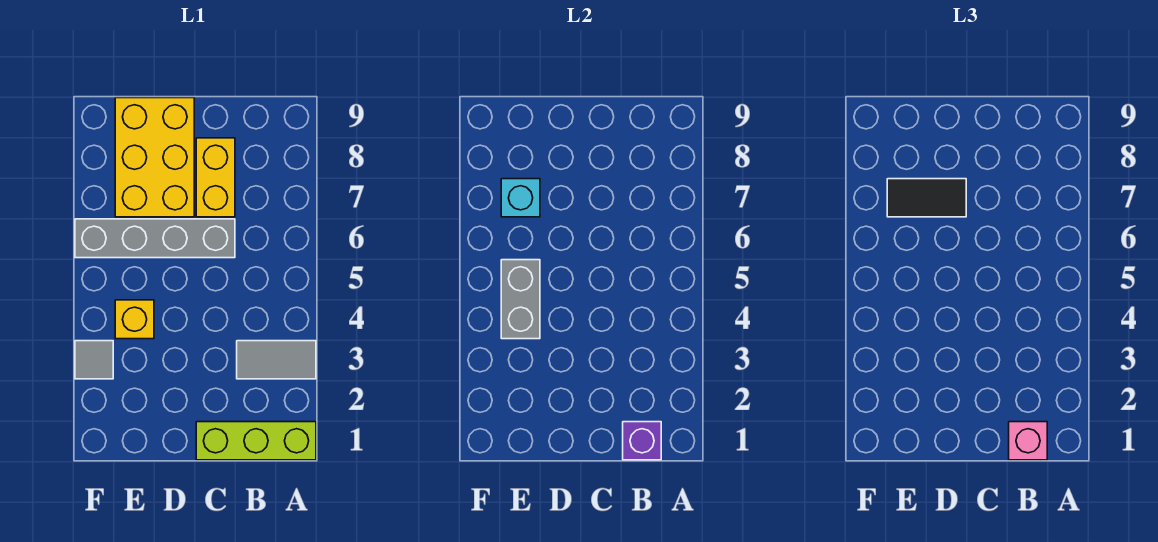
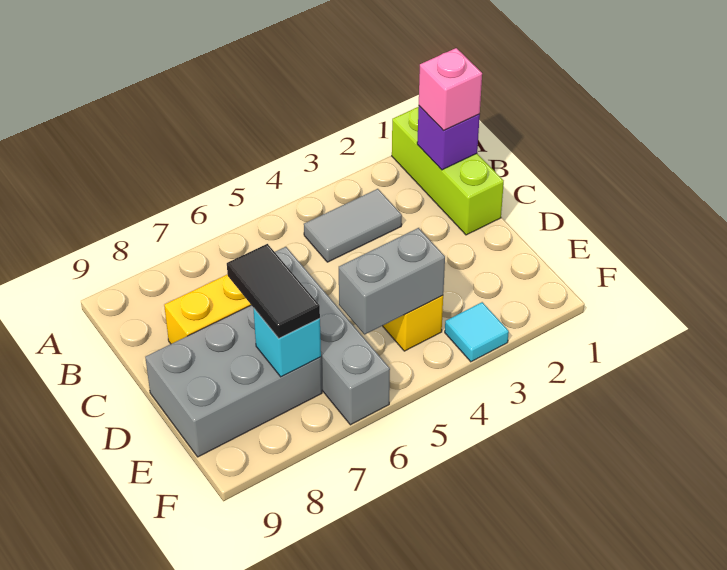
grey tile A3:B3 level 1 -> grey tile B3:B4 level 1
yellow brick D7:E9 level 1 -> grey brick D7:E9 level 1
grey tile F3 level 1 -> cyan tile F3 level 1

